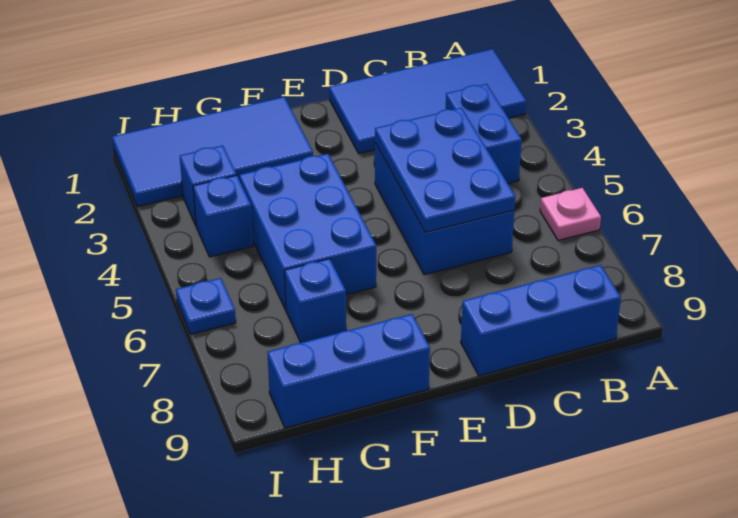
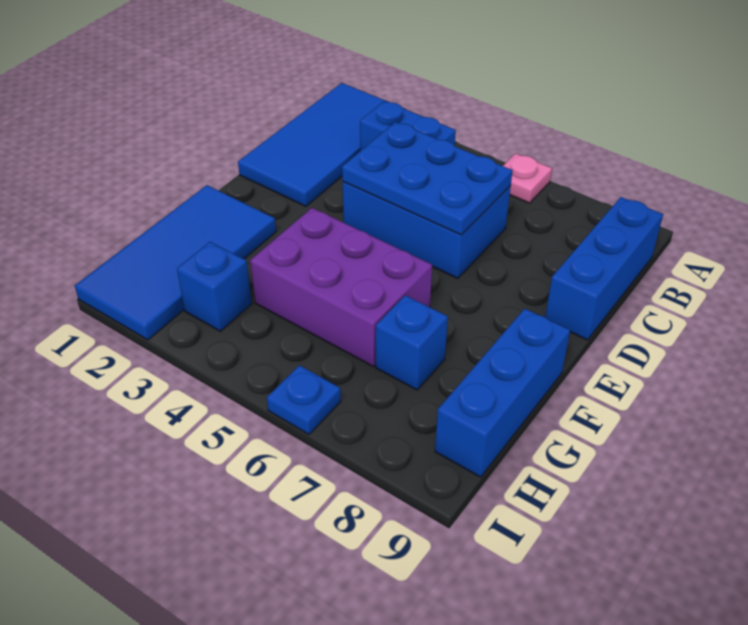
blue brick F4:G6 level 1 -> purple brick F4:G6 level 1
blue brick H4 level 1 -> none

